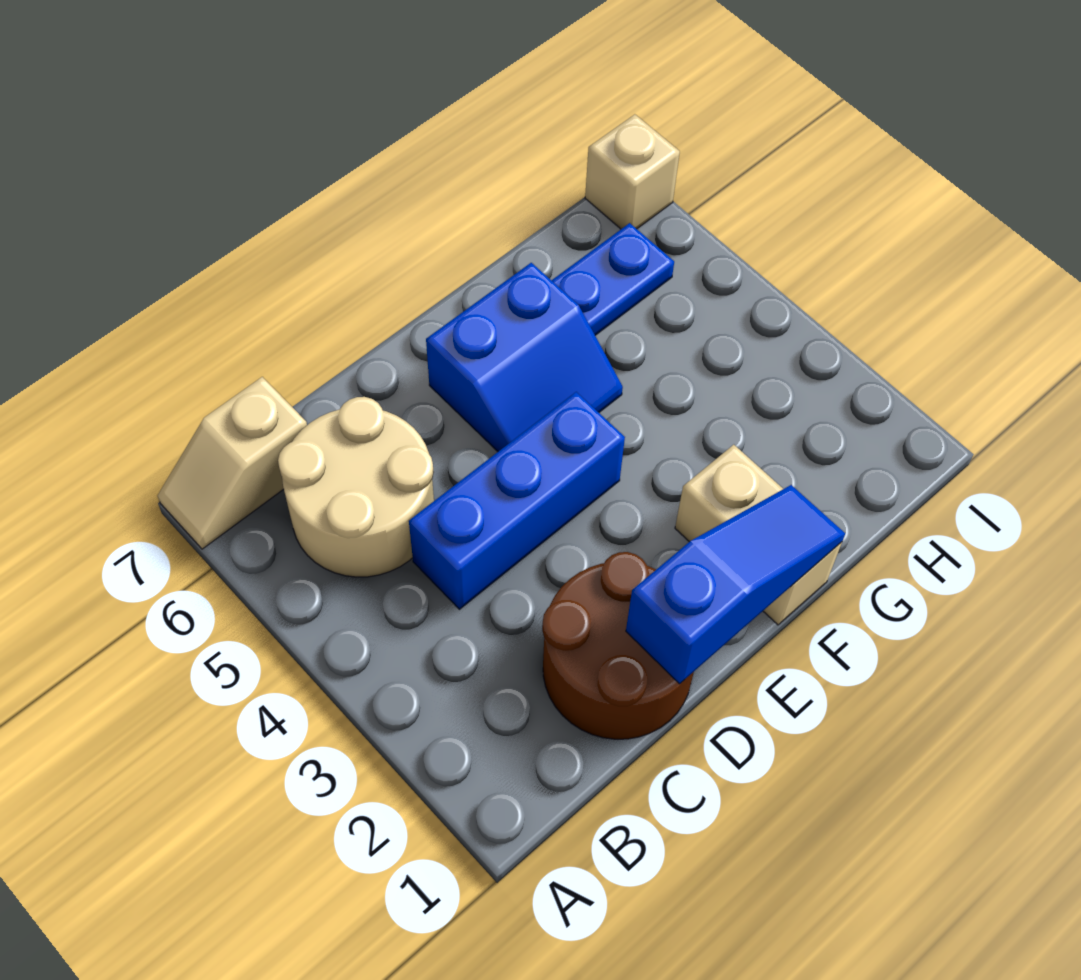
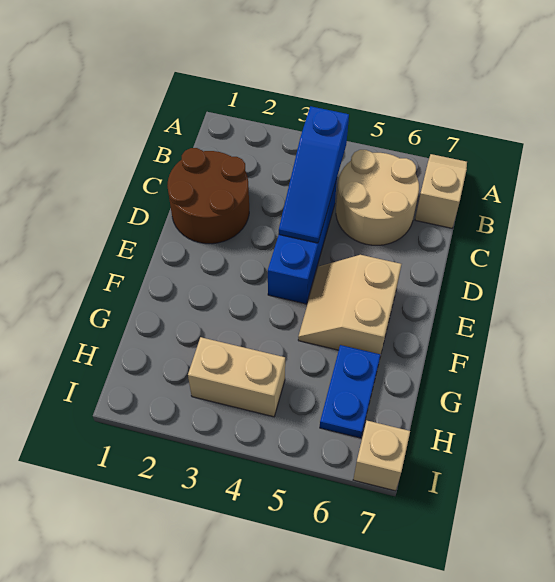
blue slope D1:F1 level 2 top D -> blue slope B4:D4 level 2 top B
blue slope E5:F6 level 1 top 6 -> tan slope E5:F6 level 1 top 6
tan brick F1:F2 level 1 -> tan brick H3:H4 level 1

